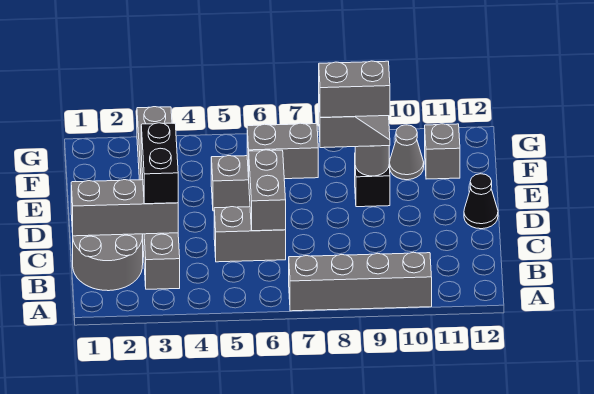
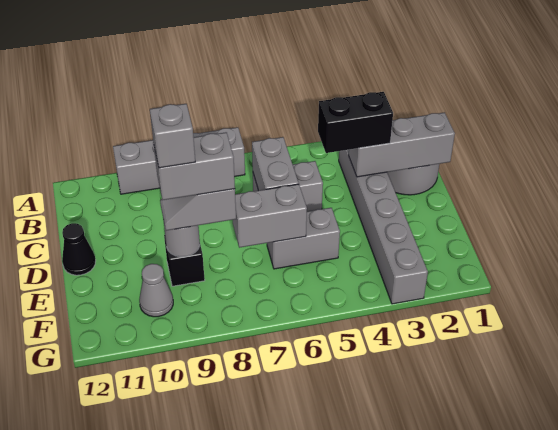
black brick C3:D3 level 3 -> black brick C3:C4 level 3
grey brick F11 level 1 -> grey brick E9 level 5

